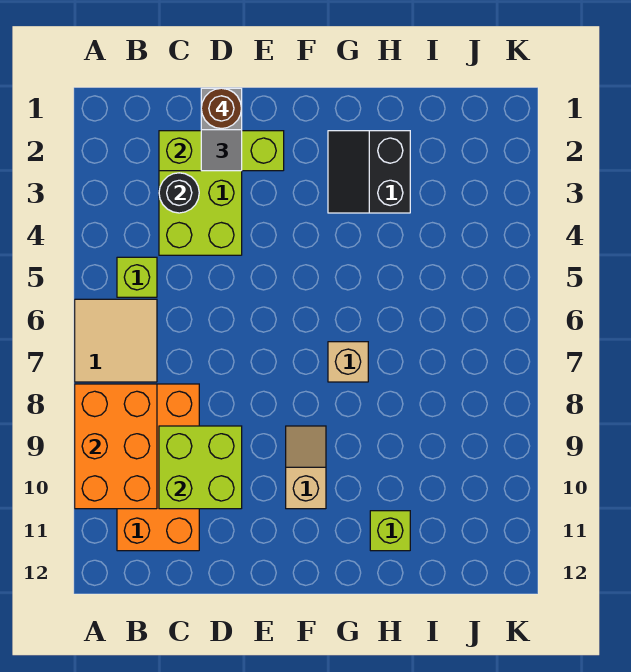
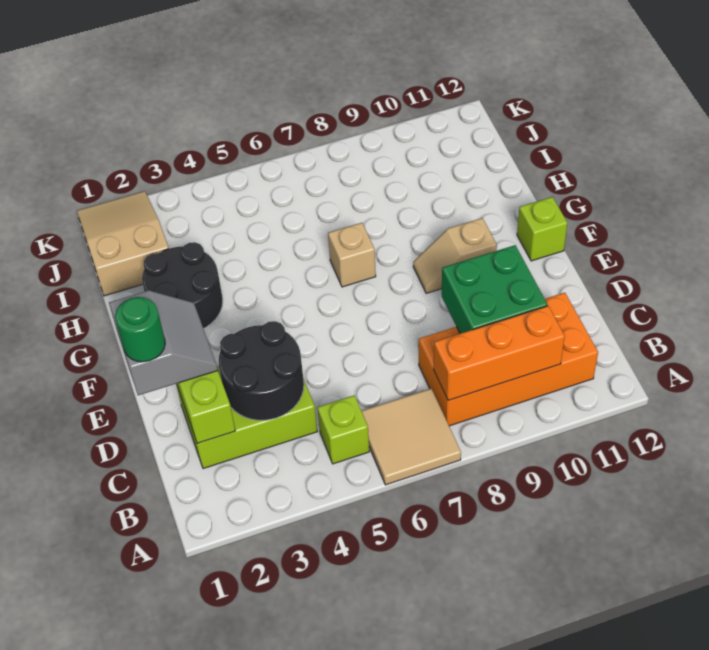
orange brick A8:B10 level 2 -> orange brick B8:B10 level 2
black round brick C3 level 2 -> black round brick C3:D4 level 2
lime brick C9:D10 level 2 -> green brick C9:D10 level 2
grey slope D1:D2 level 3 top 1 -> grey slope D1:E2 level 3 top 1
brown round brick D1 level 4 -> green round brick D1 level 4
black slope G2:H3 level 1 top H -> black round brick G2:H3 level 1
lime brick H11 level 1 -> lime brick F12 level 1
none -> tan slope I1:K2 level 1 top I

